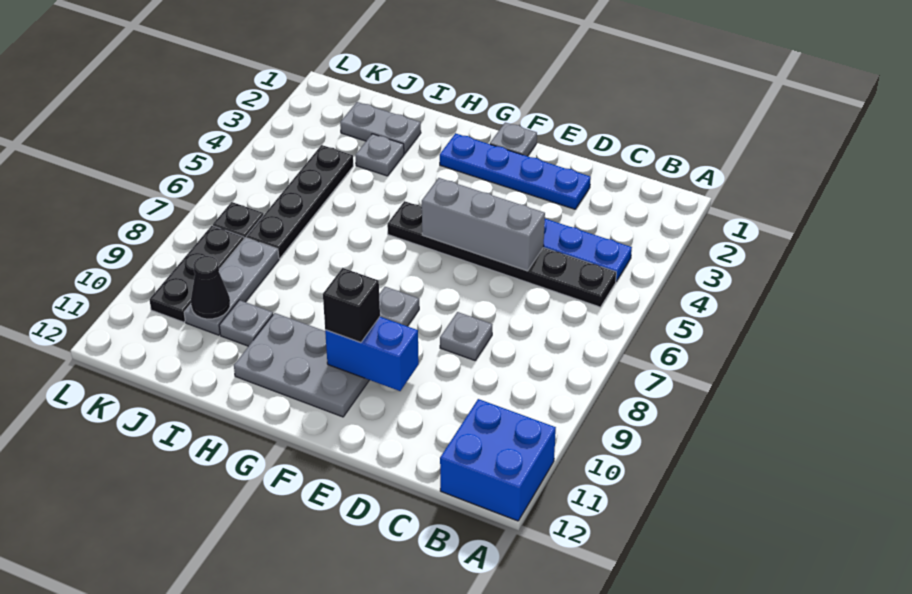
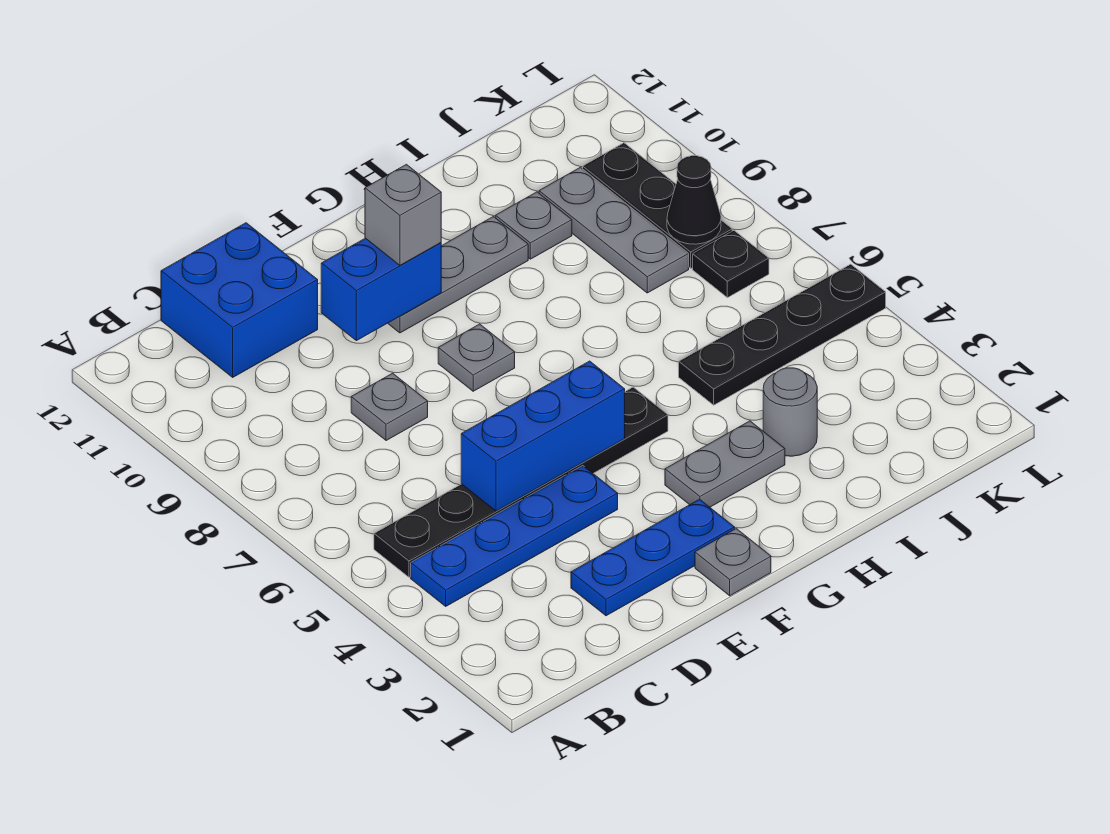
blue brick A11:B12 level 1 -> blue brick C11:D12 level 1
blue plate D2:G2 level 1 -> blue plate D2:F2 level 1
grey brick D5:F5 level 2 -> blue brick D5:F5 level 2
grey plate F10:H11 level 1 -> grey plate F10:H10 level 1
black brick F10 level 3 -> grey brick F10 level 3
grey plate I2:J2 level 1 -> grey plate G3:H3 level 1
grey plate I3 level 1 -> grey round brick I3 level 1
black plate J4:J7 level 1 -> black plate I5:L5 level 1
black cone J10 level 2 -> black cone K8 level 2

